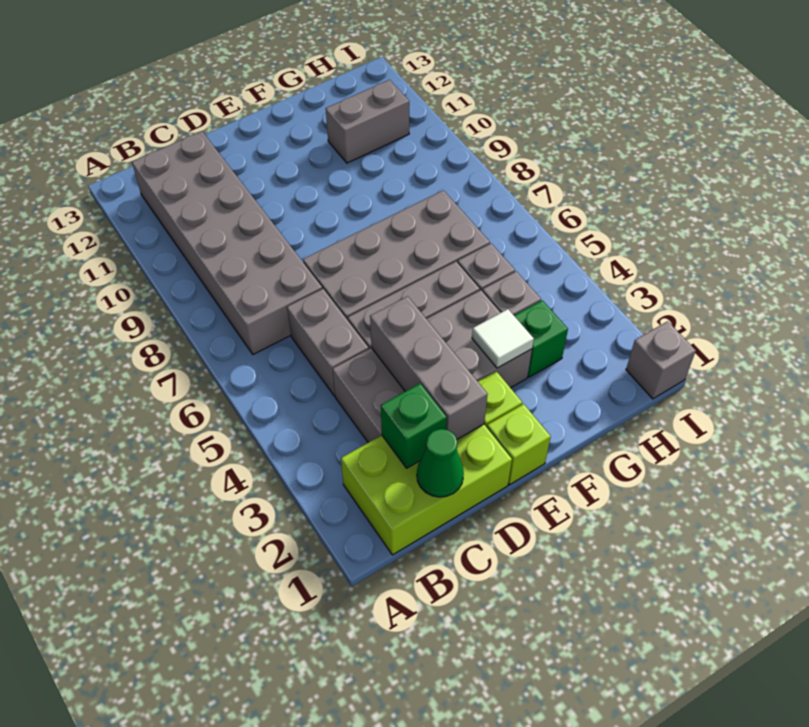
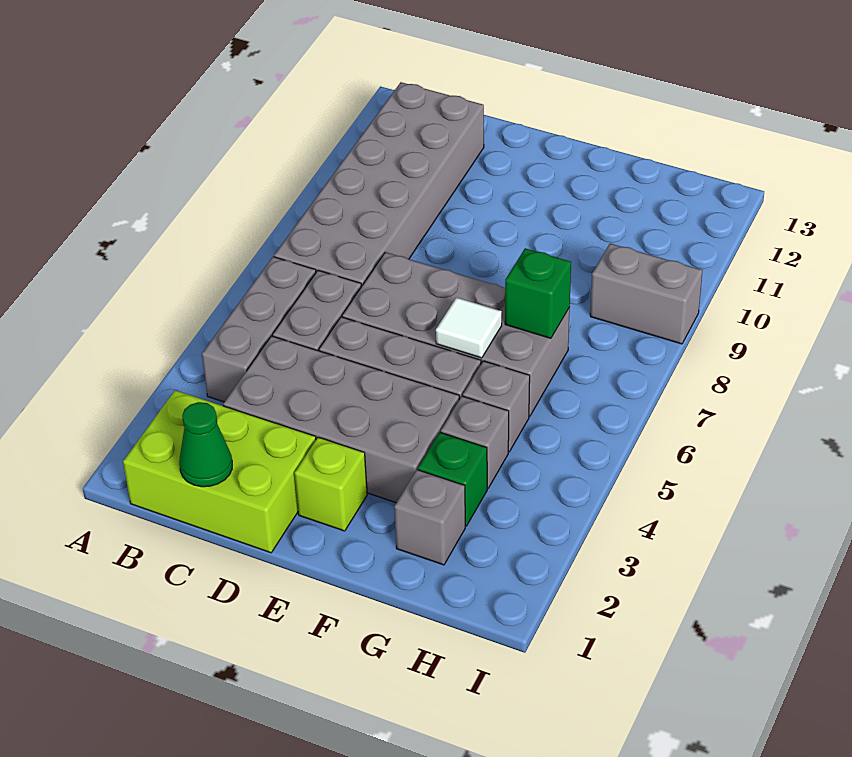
green brick C2 level 2 -> green brick G7 level 2
grey brick D2:D4 level 2 -> grey brick B4:B6 level 1
lime brick E1 level 1 -> none
white tile F3 level 2 -> white tile F6 level 2
grey brick G11:H11 level 1 -> grey brick H9:I9 level 1
grey brick I1 level 1 -> grey brick G2 level 1

